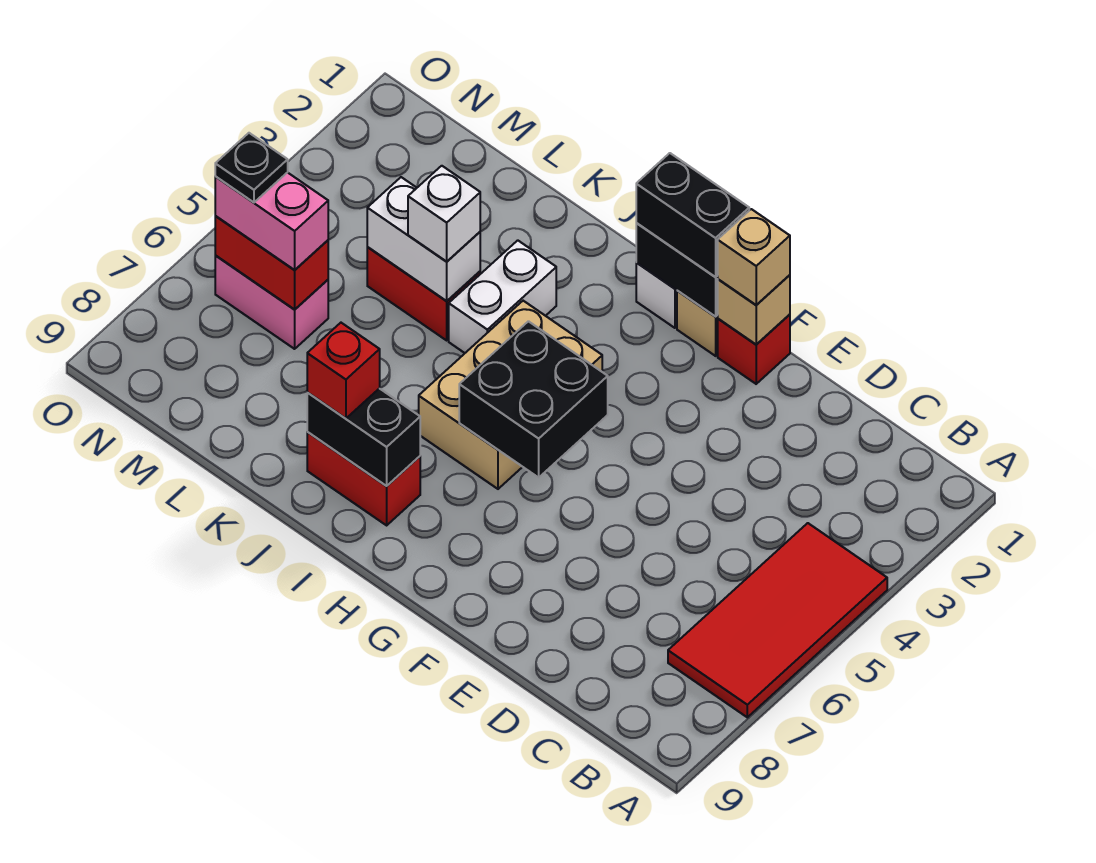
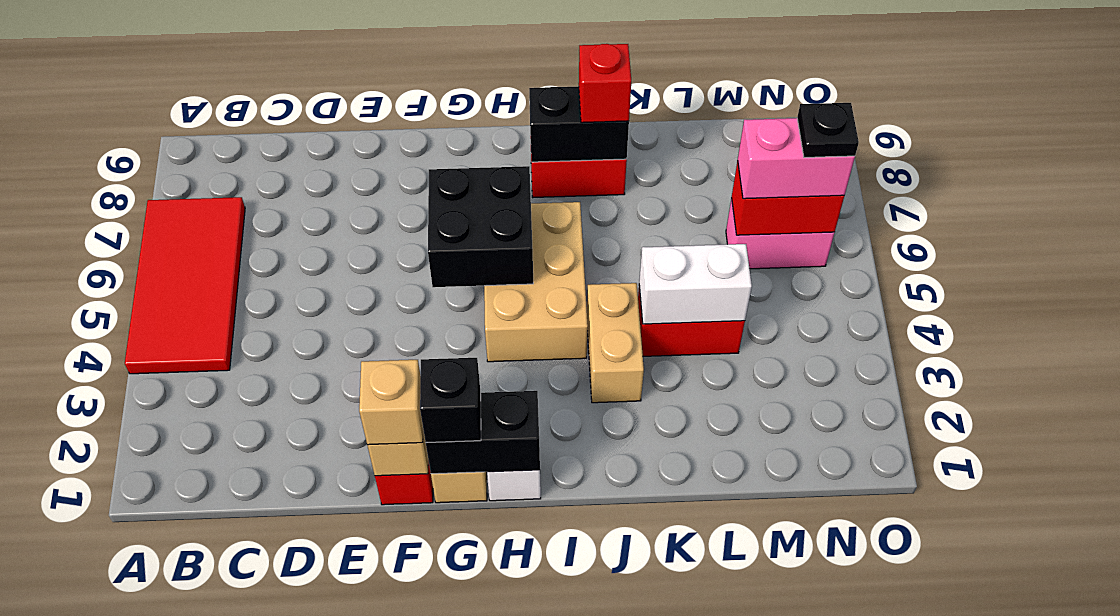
black brick G1:H1 level 3 -> black brick G1 level 3
white brick J3:J4 level 1 -> tan brick J3:J4 level 1
white brick K4 level 3 -> none

